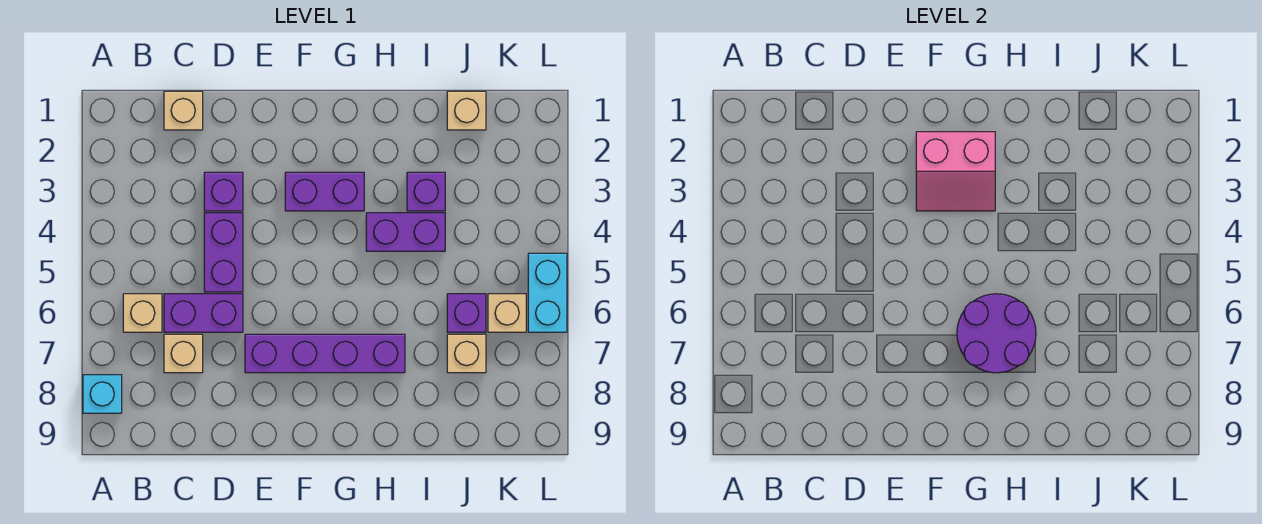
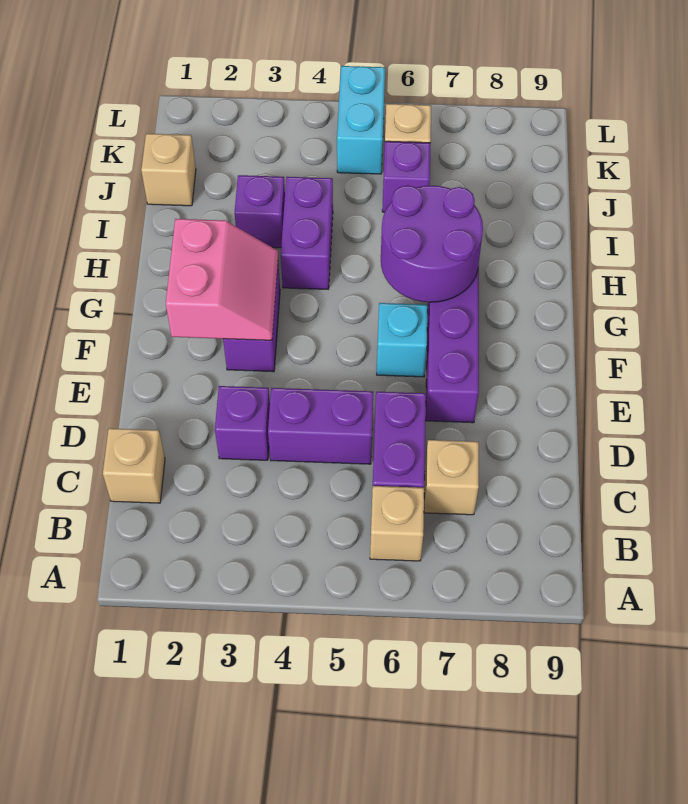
cyan brick A8 level 1 -> cyan brick F6 level 1
tan brick J7 level 1 -> none
cyan brick L5:L6 level 1 -> cyan brick K5:L5 level 1

